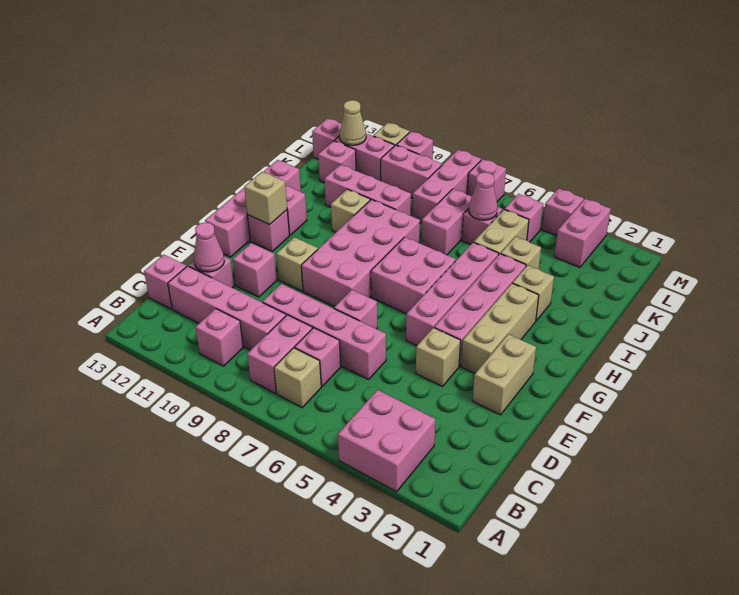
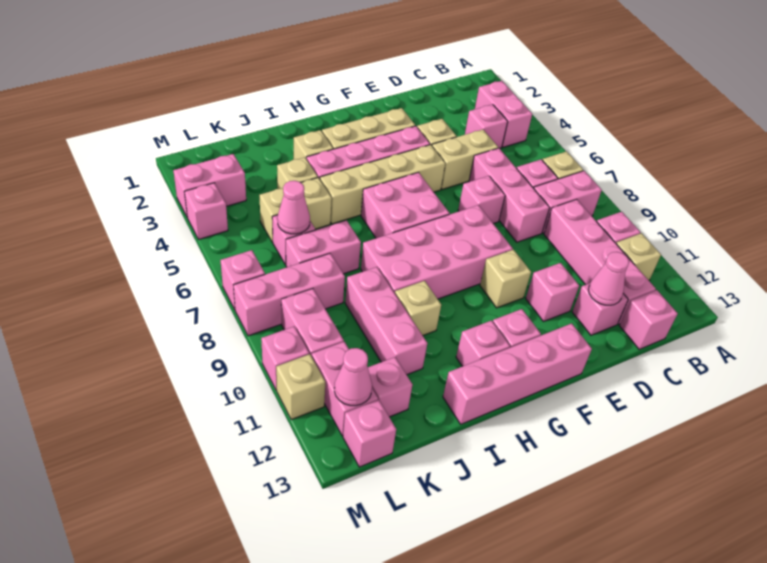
pink brick A3:B4 level 1 -> pink brick B3:B4 level 1
pink brick D6:D9 level 1 -> pink brick D6:D8 level 1
tan brick E2:F2 level 1 -> tan brick D5:E5 level 1
pink brick F5:I5 level 1 -> tan brick F5:I5 level 1
tan brick G12 level 2 -> tan brick B11 level 1
pink brick L5 level 1 -> pink brick C4 level 1
tan cone L12 level 2 -> pink cone L12 level 2

